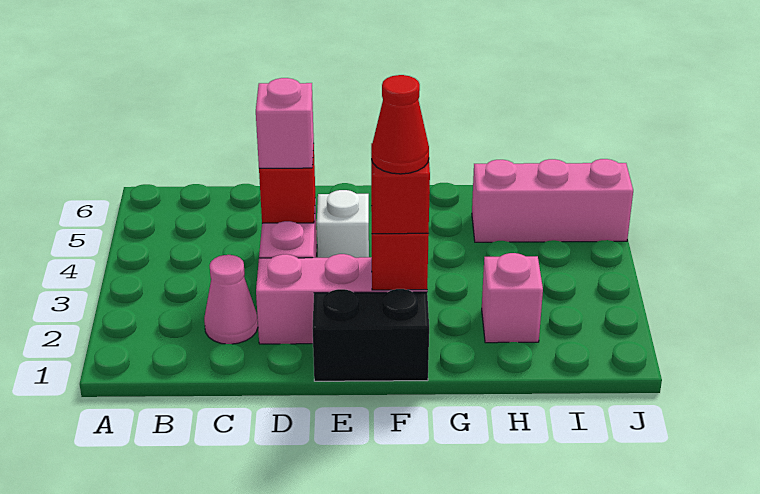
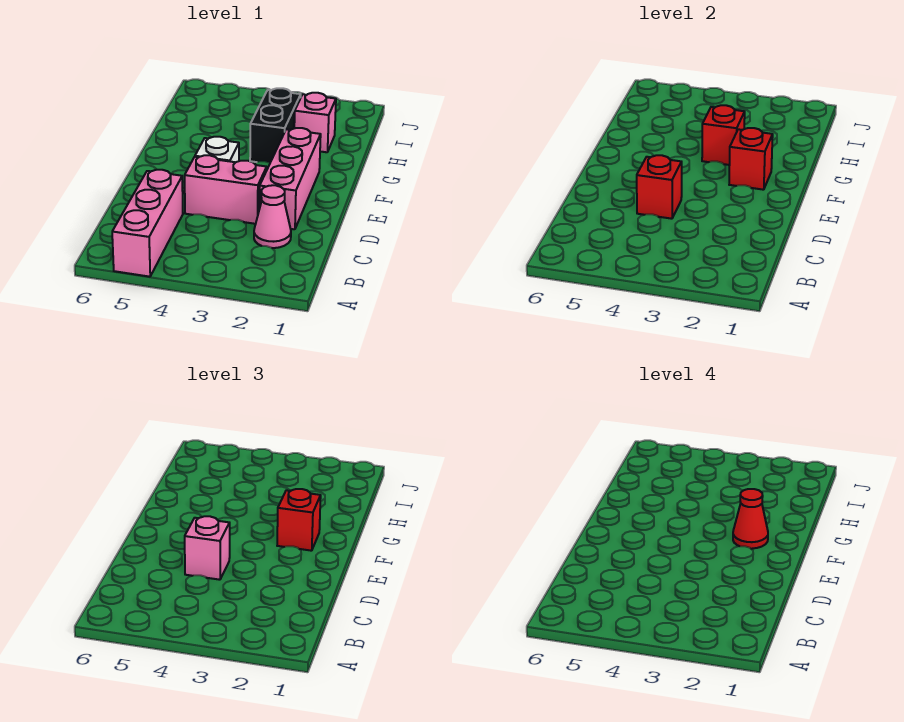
black brick E1:F1 level 1 -> black brick G3:H3 level 1
none -> red brick G3 level 2
pink brick H5:J5 level 1 -> pink brick A5:C5 level 1

